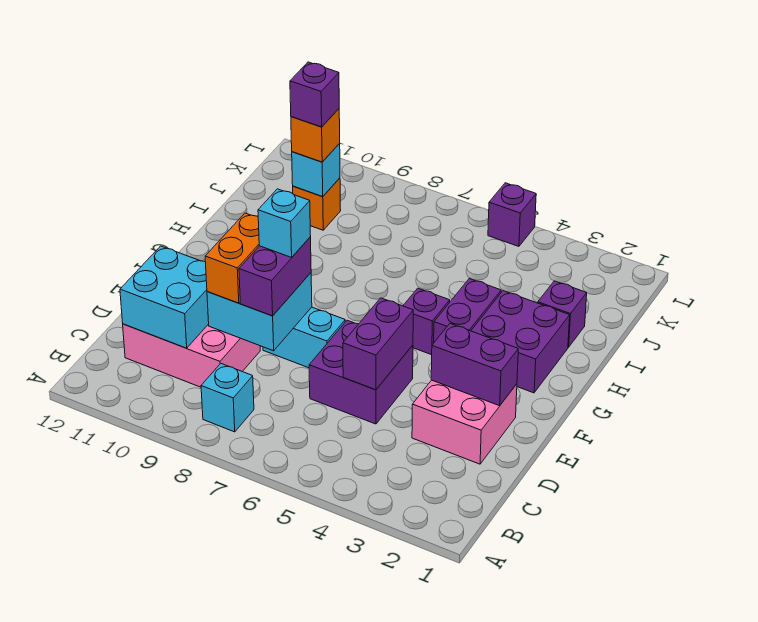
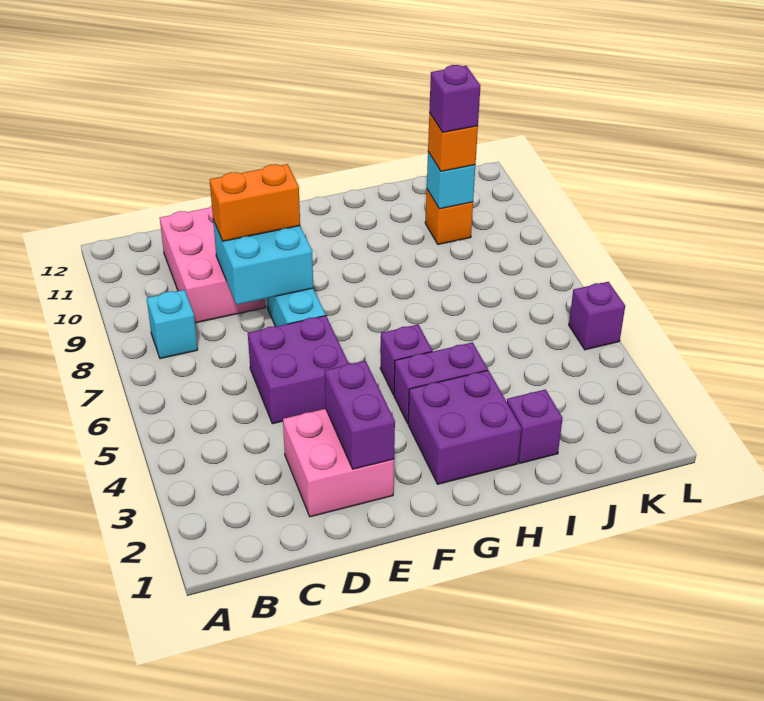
cyan brick C10:D11 level 2 -> none
purple brick D5:E5 level 2 -> none
purple brick D8:E8 level 3 -> none
cyan brick E8 level 4 -> none

